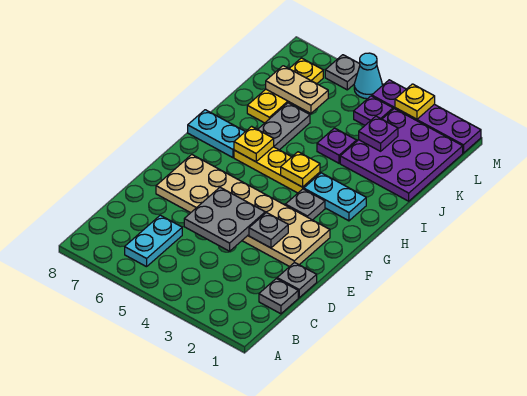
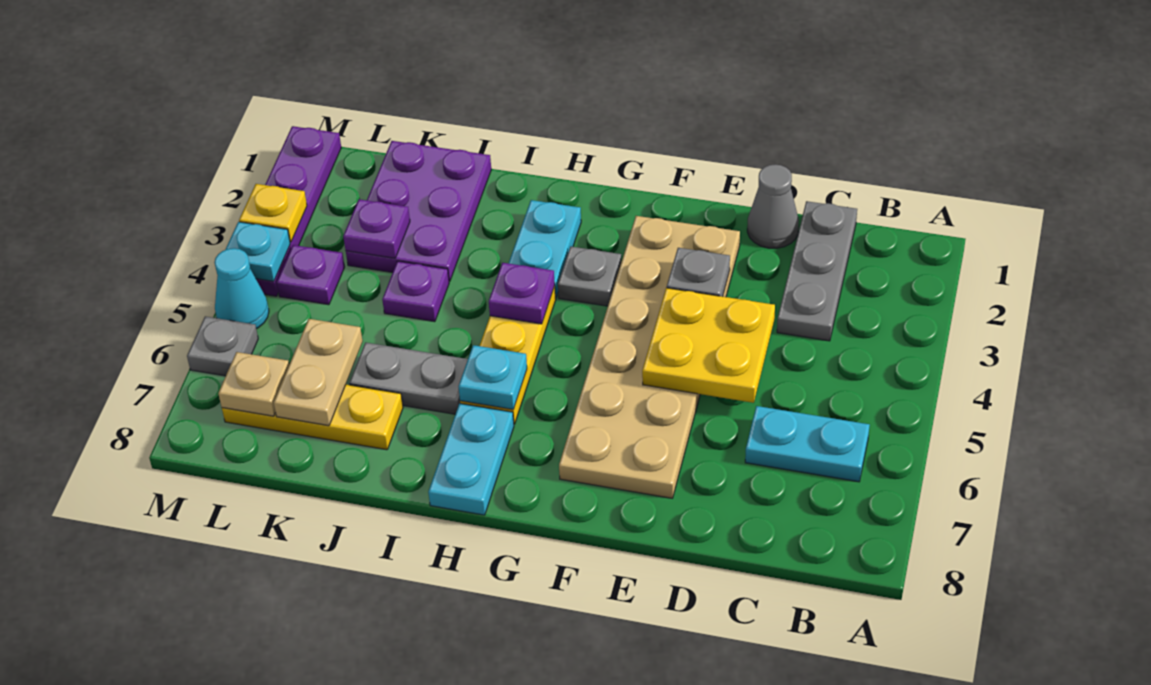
grey plate C1 level 1 -> grey plate C1:C3 level 1
grey plate D1 level 1 -> grey cone D1 level 1
grey plate D4:E5 level 2 -> yellow plate D4:E5 level 2
yellow plate H4 level 2 -> purple plate H4 level 2
yellow plate H6 level 2 -> cyan plate H6 level 2
purple plate J1:L3 level 1 -> purple plate J1:K3 level 1
none -> tan plate L7 level 2
none -> cyan plate M4 level 2

